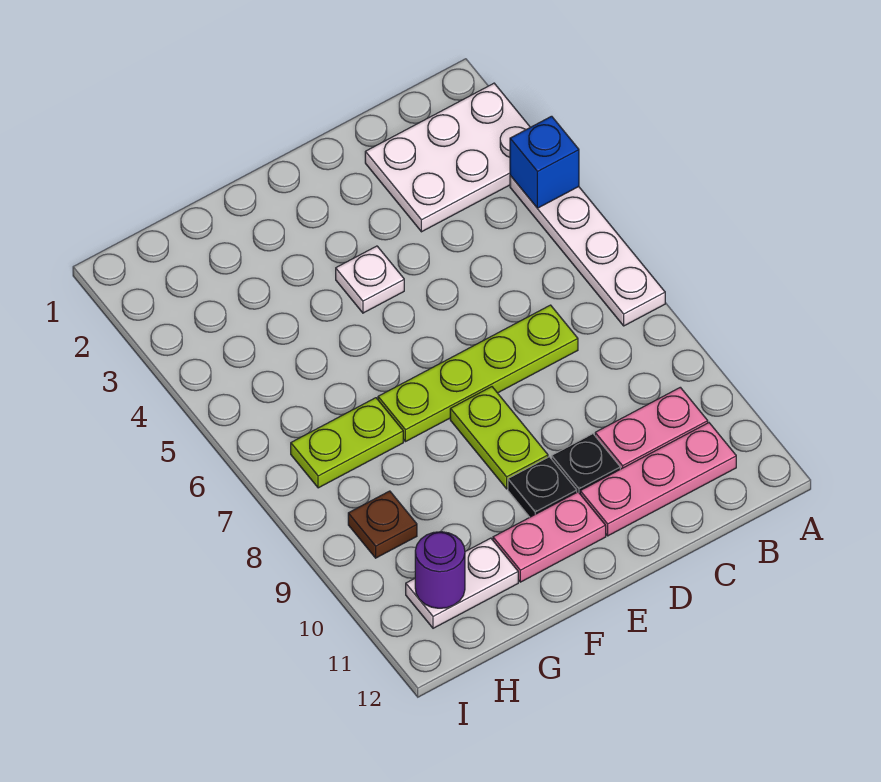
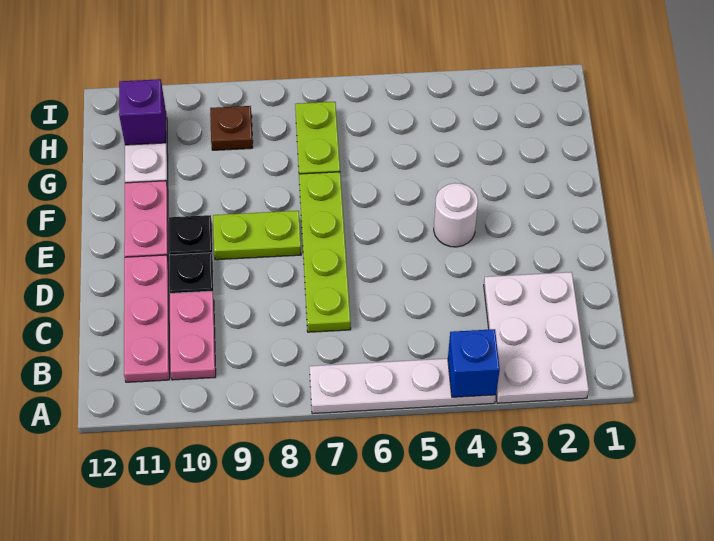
white plate E4 level 1 -> white round brick E4 level 1
purple round brick H11 level 2 -> purple brick H11 level 2

